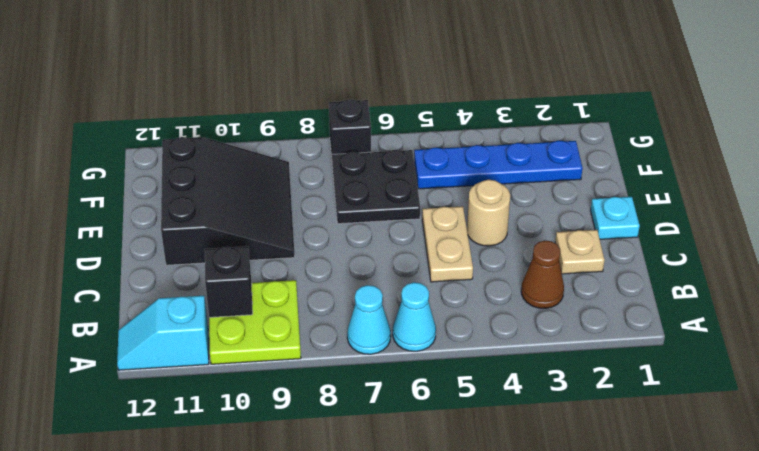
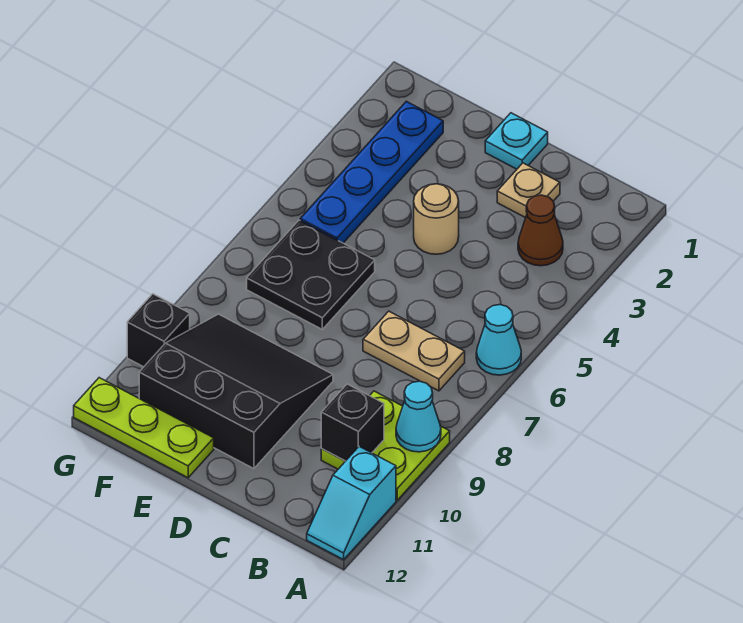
cyan cone A7 level 1 -> cyan cone A9 level 2
tan plate C5:D5 level 1 -> tan plate B7:C7 level 1
none -> lime plate E12:G12 level 1
black brick G7 level 1 -> black brick G10 level 1

